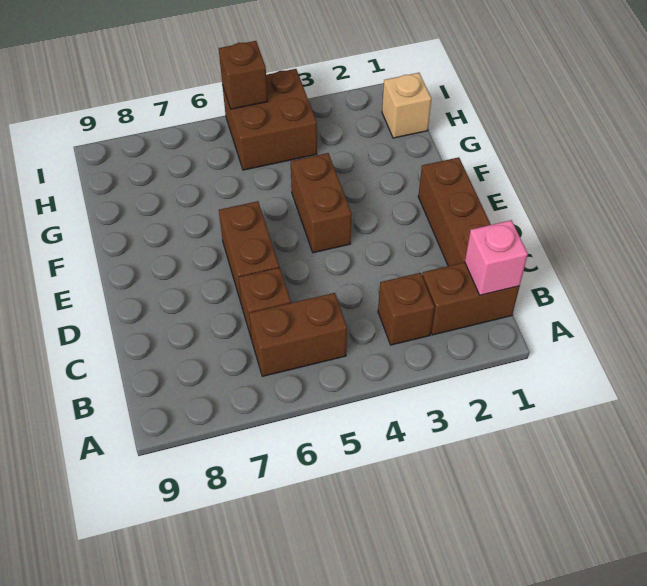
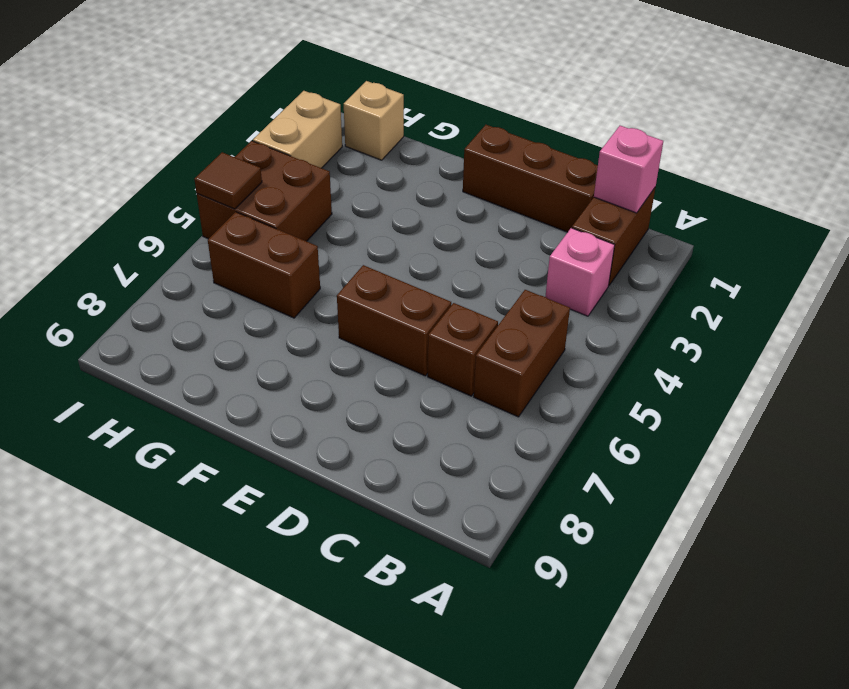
brown brick B3 level 1 -> pink brick B3 level 1
brown brick E4:F4 level 1 -> brown brick G6:H6 level 1
none -> tan brick I2:I3 level 1
brown brick I5 level 2 -> brown tile I5 level 2

